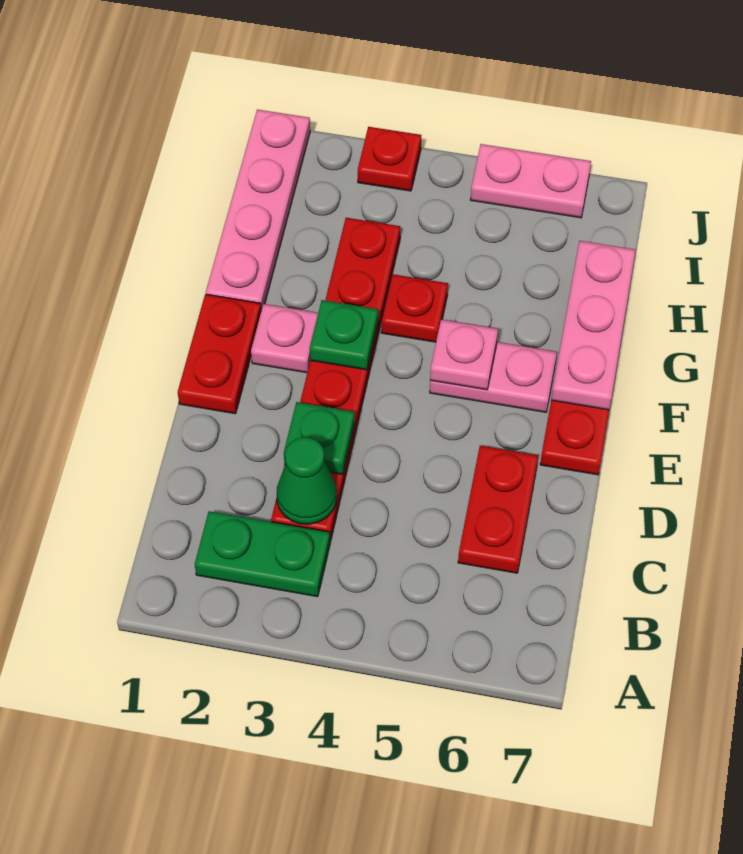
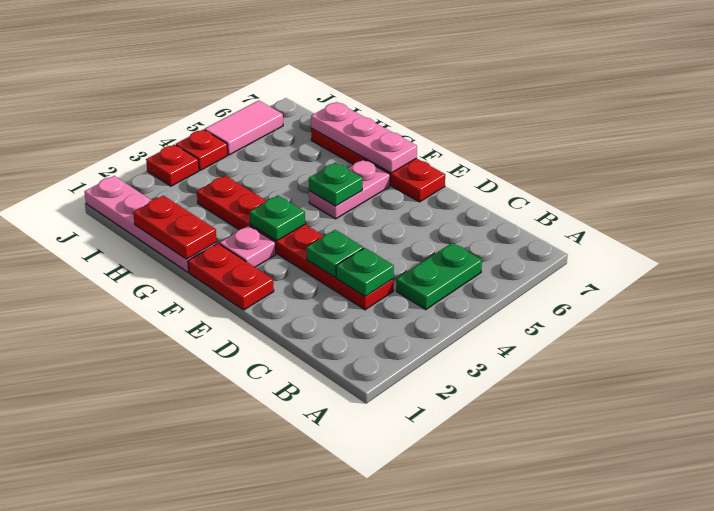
green plate B2:B3 level 1 -> green plate B4:B5 level 1
green cone C3 level 2 -> green plate C3 level 2
red plate C6:D6 level 1 -> red plate G1:H1 level 2
pink plate F5 level 2 -> green plate F5 level 2
red plate G4 level 1 -> red plate J4 level 1
pink plate J5:J6 level 1 -> pink tile J5:J6 level 1

